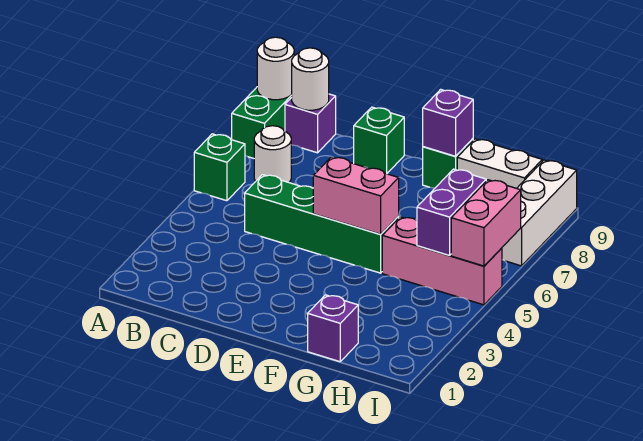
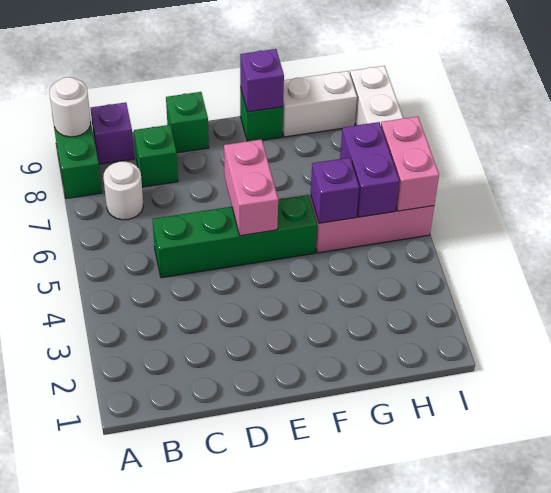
green brick A6 level 1 -> green brick C8 level 1
white round brick B9 level 2 -> none
pink brick E5:F5 level 2 -> pink brick E5:E6 level 2
purple brick G1 level 1 -> purple brick G5 level 2

